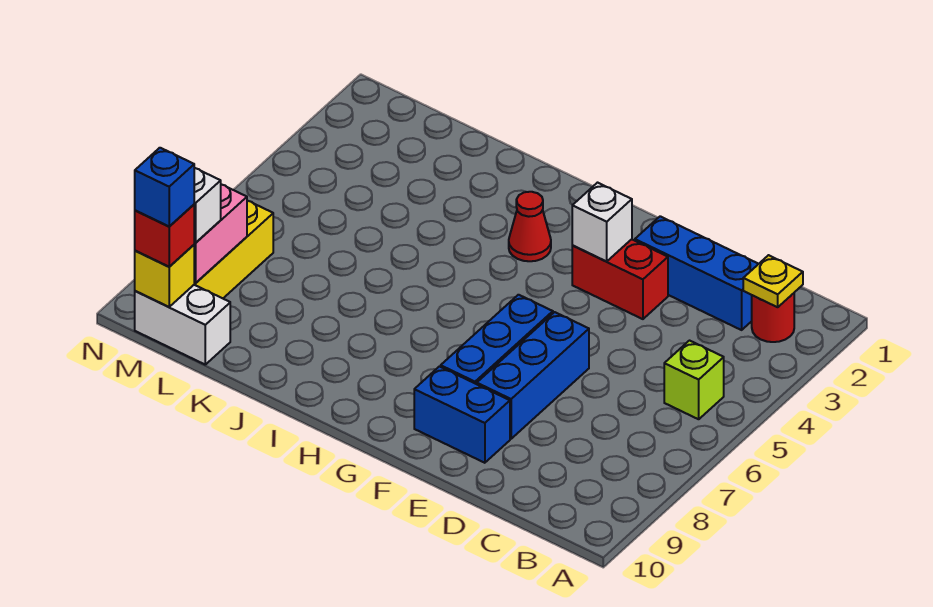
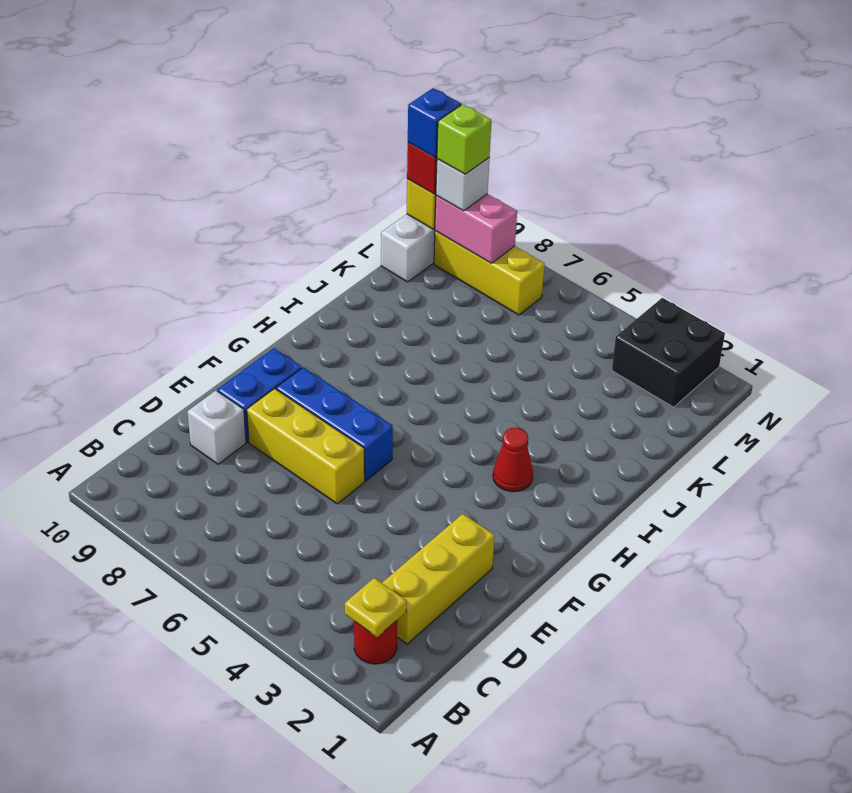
lime brick B5 level 1 -> lime brick M9 level 4
blue brick C2:E2 level 1 -> yellow brick C2:E2 level 1
red brick E3:F3 level 1 -> none
blue brick E6:E8 level 1 -> yellow brick E6:E8 level 1
white brick F3 level 2 -> white brick D9 level 1
none -> black brick M2:N3 level 1

